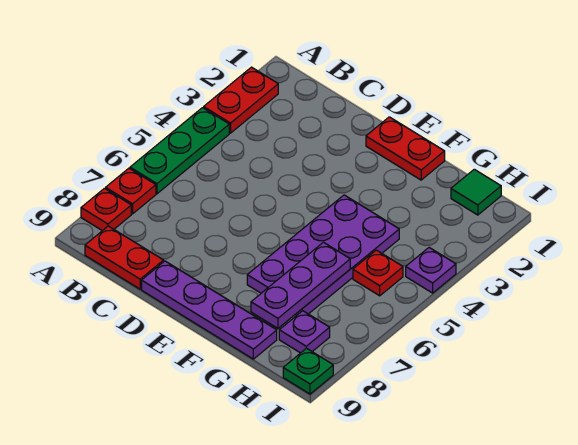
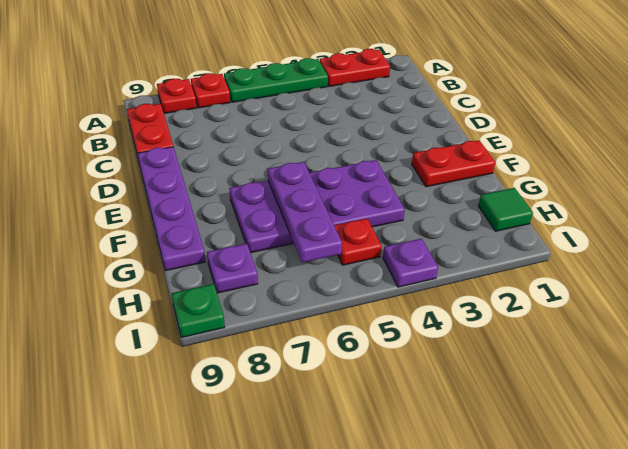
red plate E1:F1 level 1 -> red plate F1:F2 level 1
purple plate G6:G8 level 2 -> purple plate F6:H6 level 2

